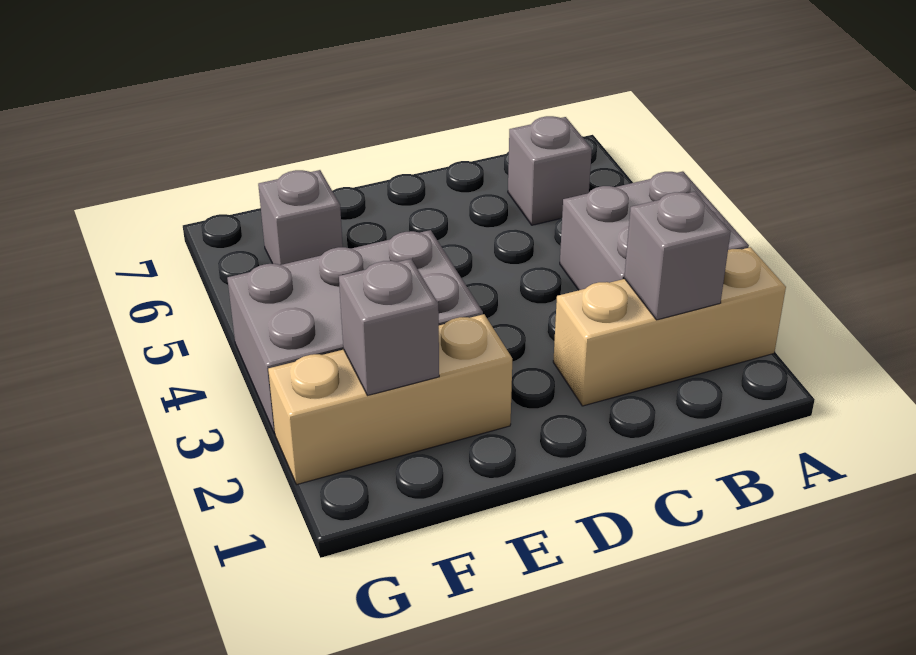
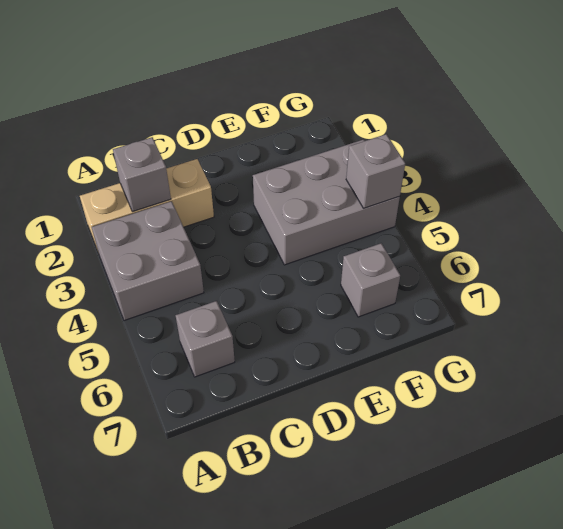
tan brick E2:G2 level 1 -> none
grey brick F2 level 2 -> grey brick G4 level 2

